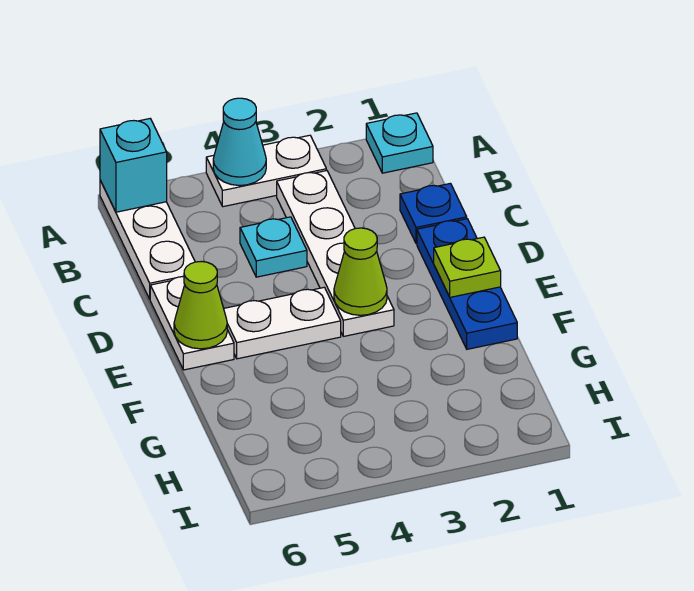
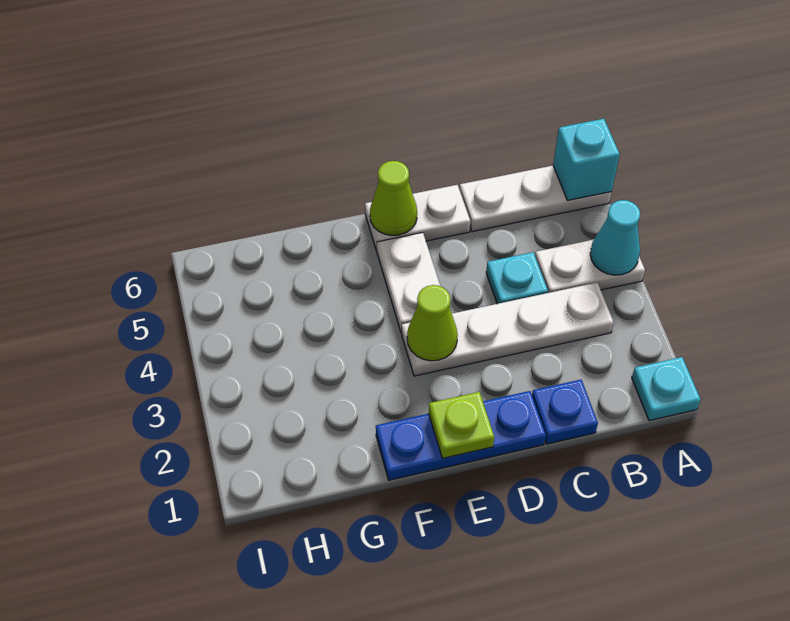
white plate A3:A4 level 1 -> white plate A4:B4 level 1

